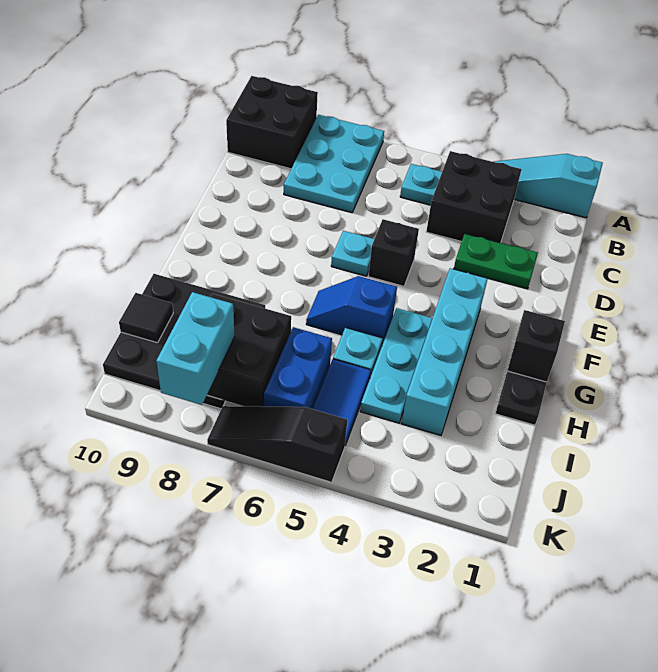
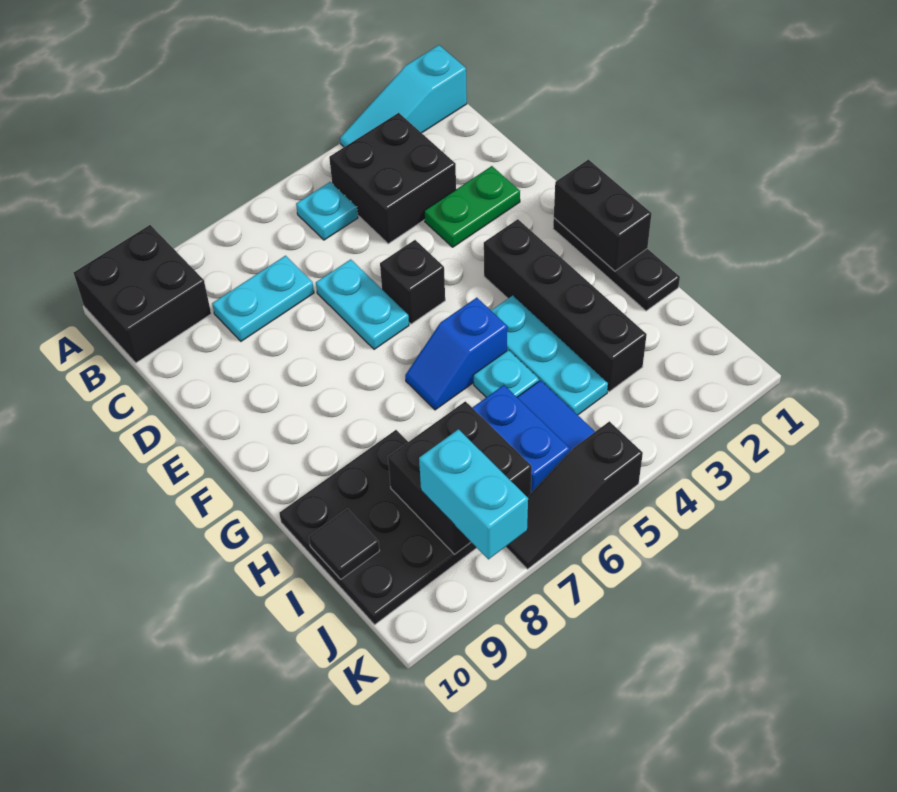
cyan plate A7:C8 level 1 -> cyan plate C7:C8 level 1
cyan plate E6 level 1 -> cyan plate D6:E6 level 1
cyan brick F3:I3 level 1 -> black brick F3:I3 level 1
black brick G1 level 2 -> black brick F1:G1 level 2

